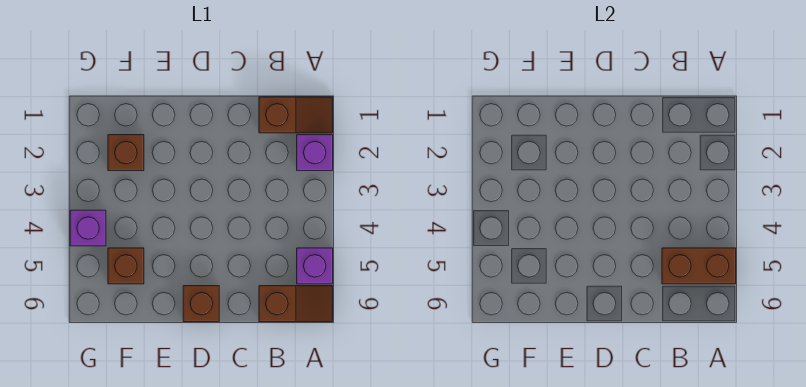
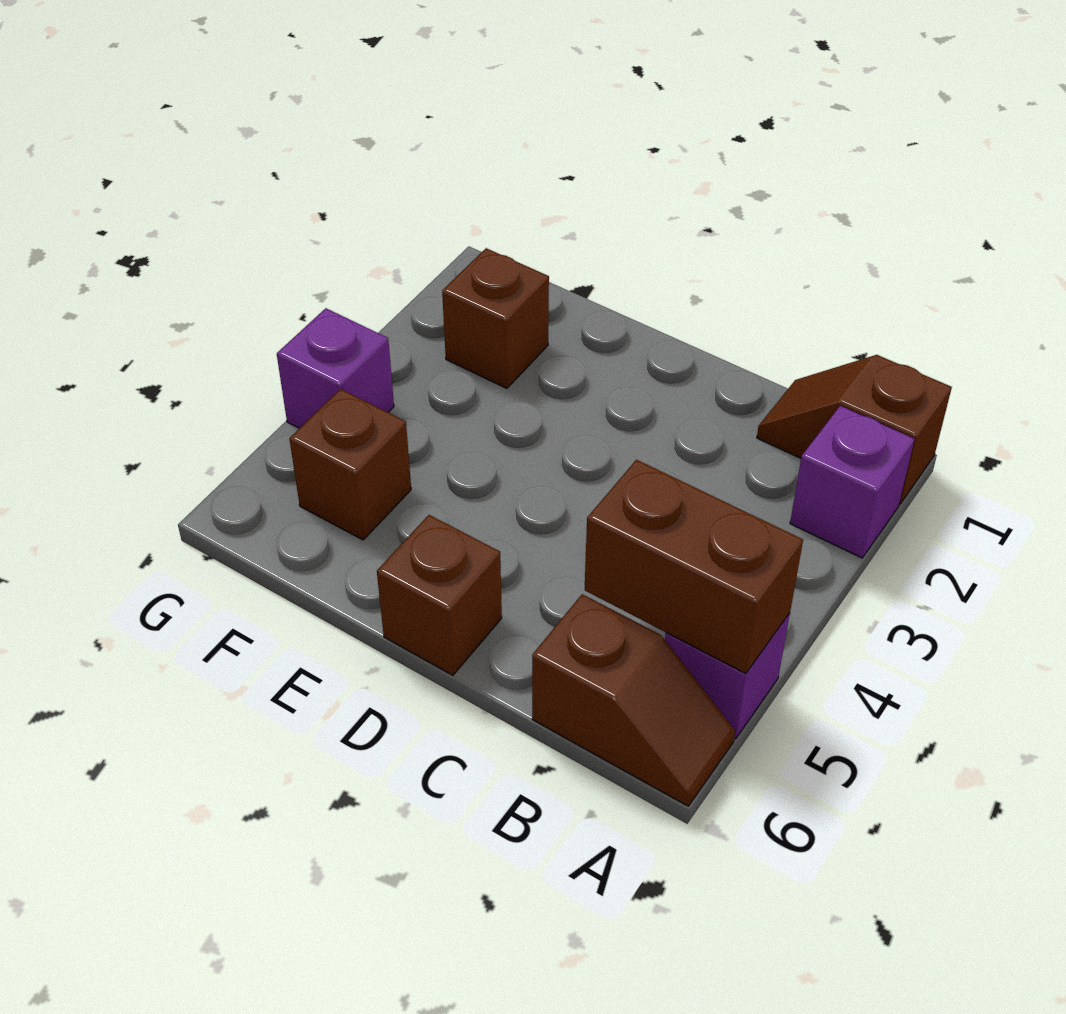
brown slope A1:B1 level 1 top B -> brown slope A1:B1 level 1 top A

